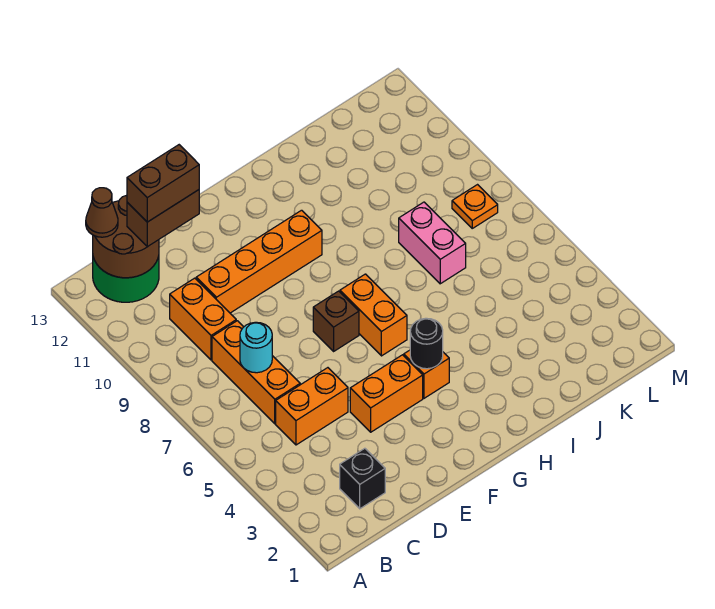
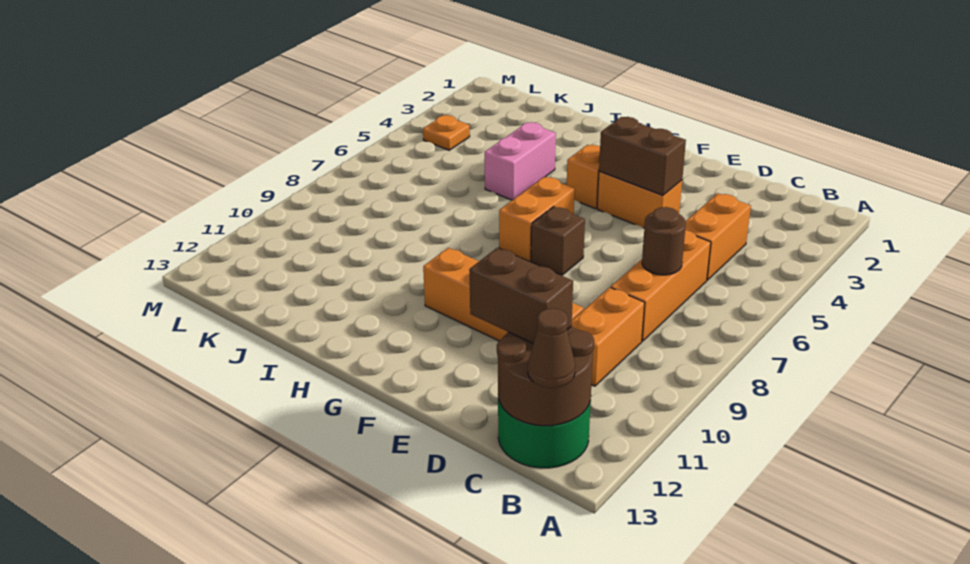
black brick C2 level 1 -> none
orange brick C5:D5 level 1 -> orange brick C4:C5 level 1
cyan round brick C7 level 2 -> brown round brick C7 level 2
brown brick C12:D12 level 4 -> brown brick E4:F4 level 2
black round brick G4 level 2 -> none
pink brick J7:J8 level 1 -> pink brick I4:I5 level 1
orange plate L8 level 1 -> orange plate L4 level 1

